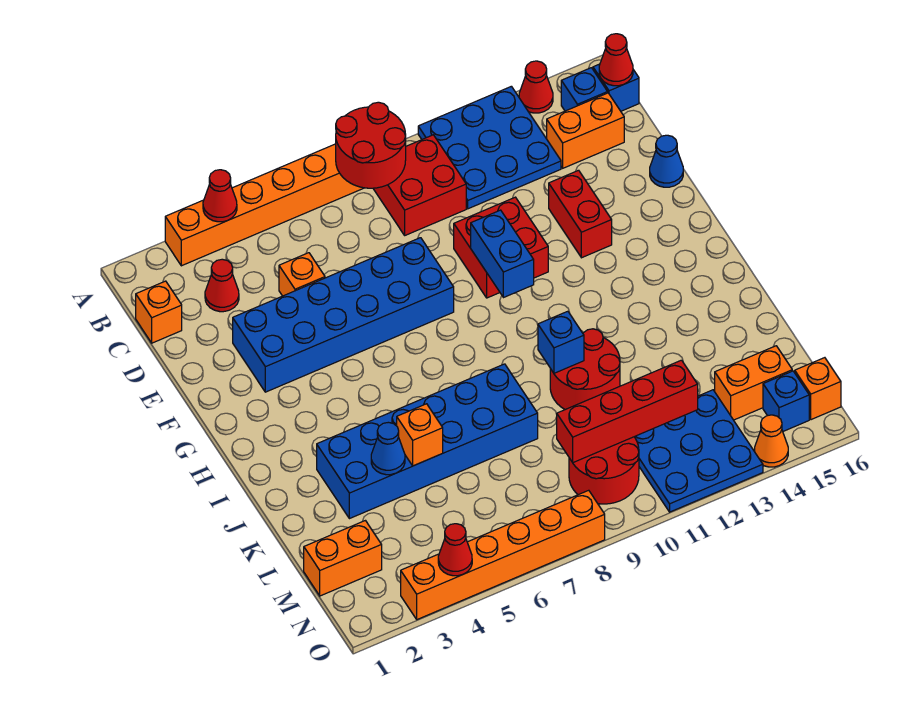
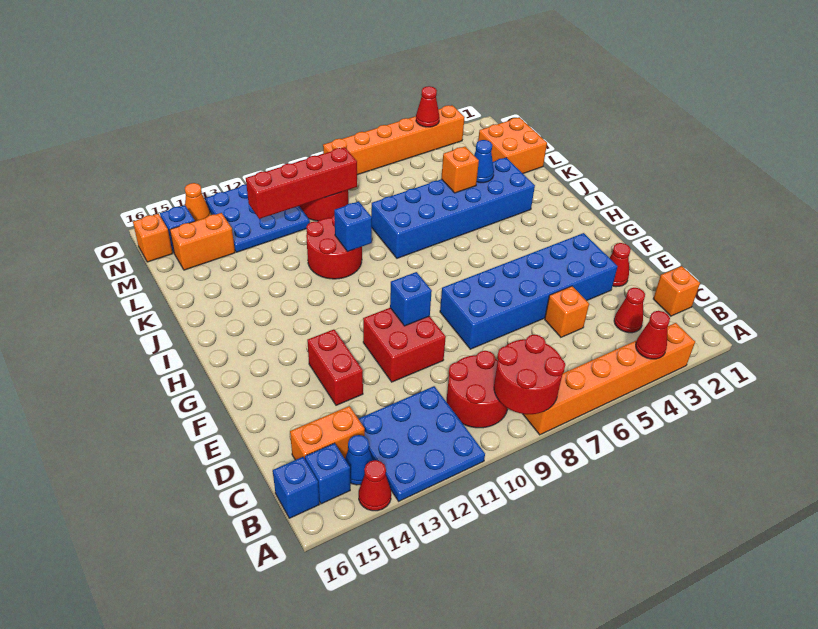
red brick B9:C10 level 1 -> red round brick B9:C10 level 1
red cone B16 level 2 -> red cone E2 level 1
blue cone E16 level 1 -> blue cone B14 level 1
blue brick F10:G10 level 2 -> blue brick F10 level 2
orange brick M1:M2 level 1 -> orange brick L1:M2 level 1

